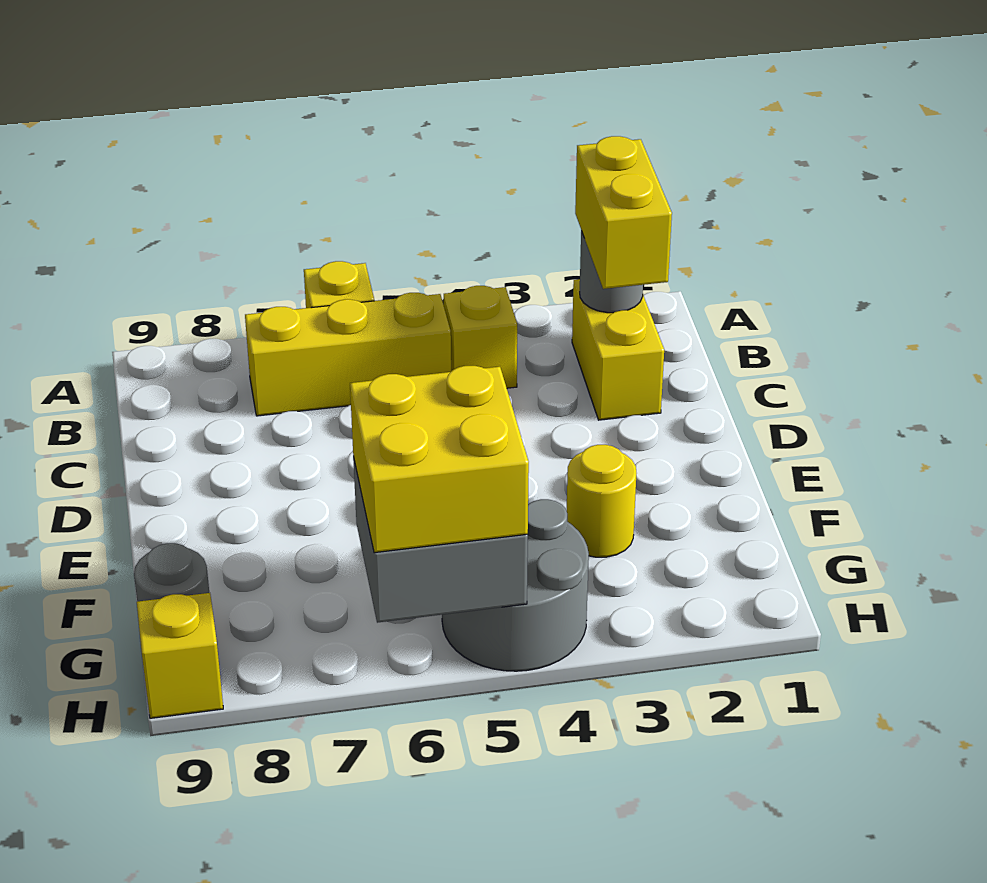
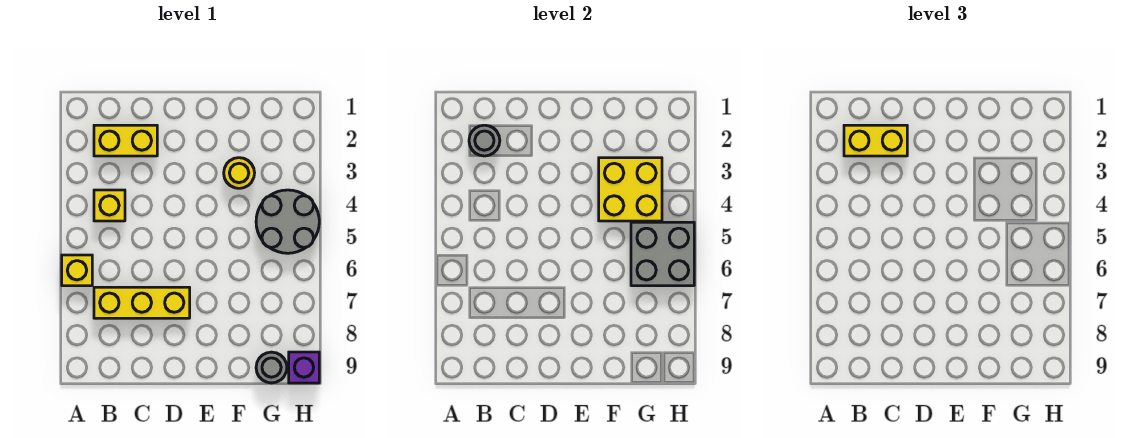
yellow brick B5:B7 level 1 -> yellow brick B7:D7 level 1
yellow brick G5:H6 level 3 -> yellow brick F3:G4 level 2
yellow brick H9 level 1 -> purple brick H9 level 1

